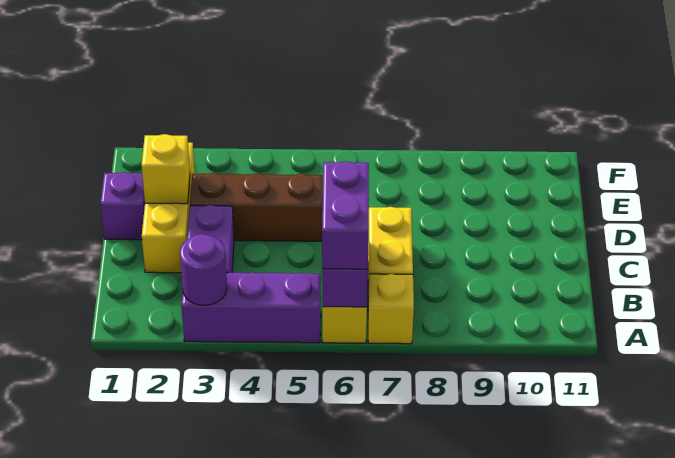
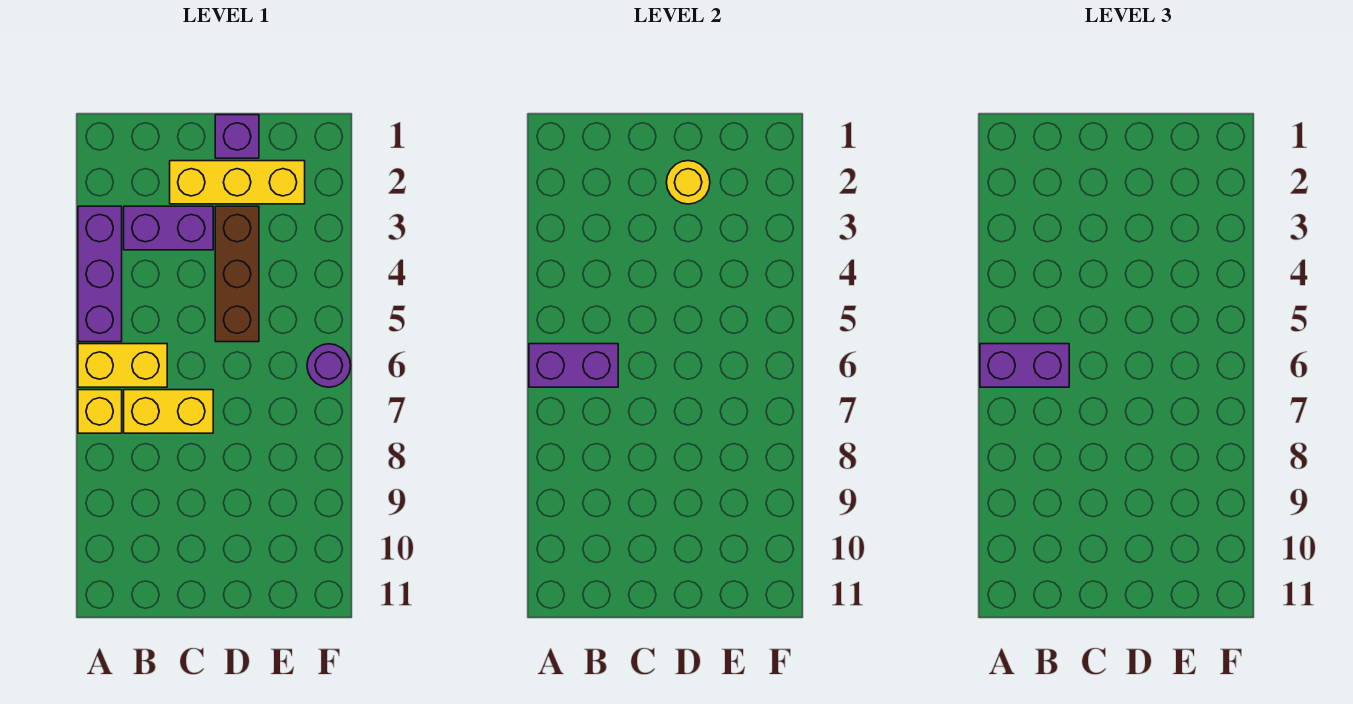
purple round brick A3 level 2 -> purple round brick F6 level 1
yellow brick D2 level 2 -> yellow round brick D2 level 2

